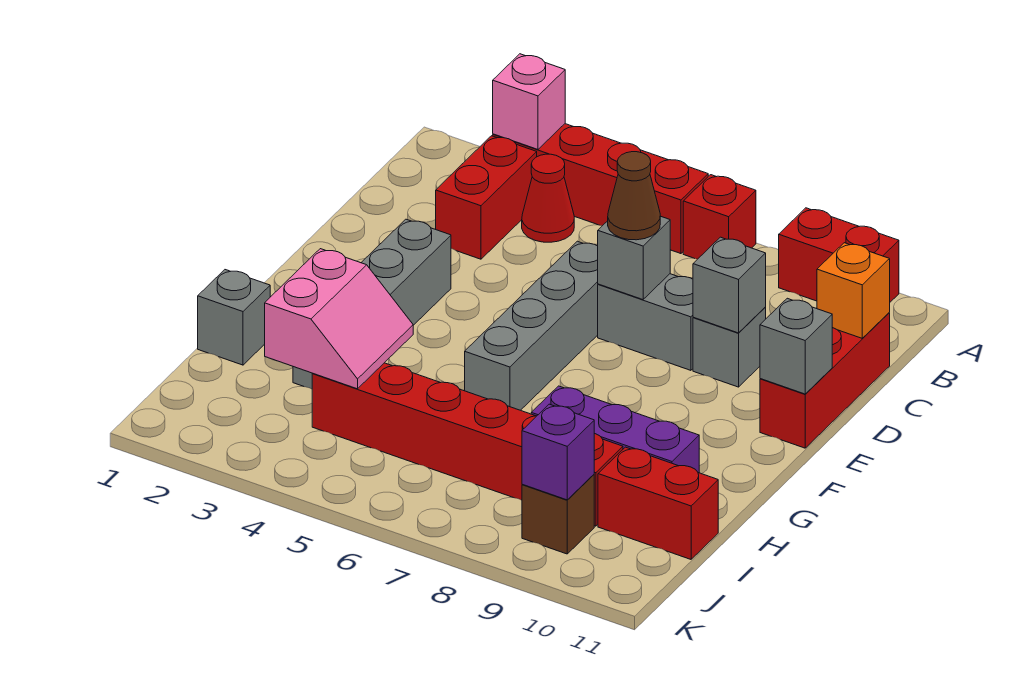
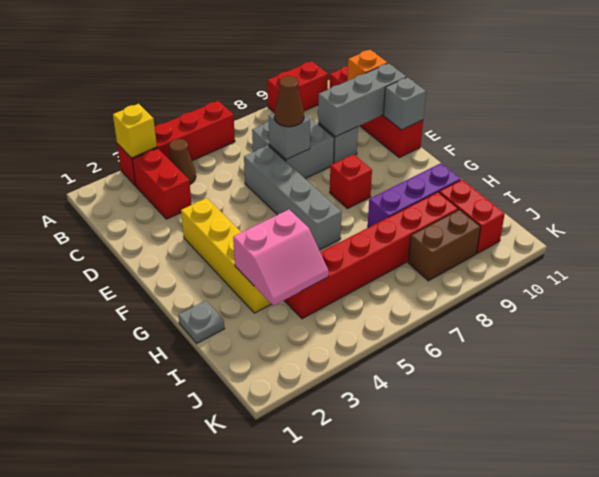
pink brick A3 level 2 -> yellow brick A3 level 2
red brick A7 level 1 -> red brick F8 level 1
red cone B4 level 1 -> brown cone B4 level 1
red brick C11:E11 level 1 -> red brick B11:E11 level 1
grey brick D7:D8 level 1 -> grey brick C7:D8 level 1
grey brick D9 level 2 -> grey brick D9:D11 level 2
grey brick E3:H3 level 1 -> yellow brick E3:H3 level 1
grey brick H1 level 1 -> grey plate H1 level 1
pink slope H3:I4 level 2 top 3 -> pink slope H3:I4 level 2 top H
red brick I10:I11 level 1 -> red brick I10:J10 level 1
brown brick J9 level 1 -> brown brick J8:J9 level 1
purple brick J9 level 2 -> none

